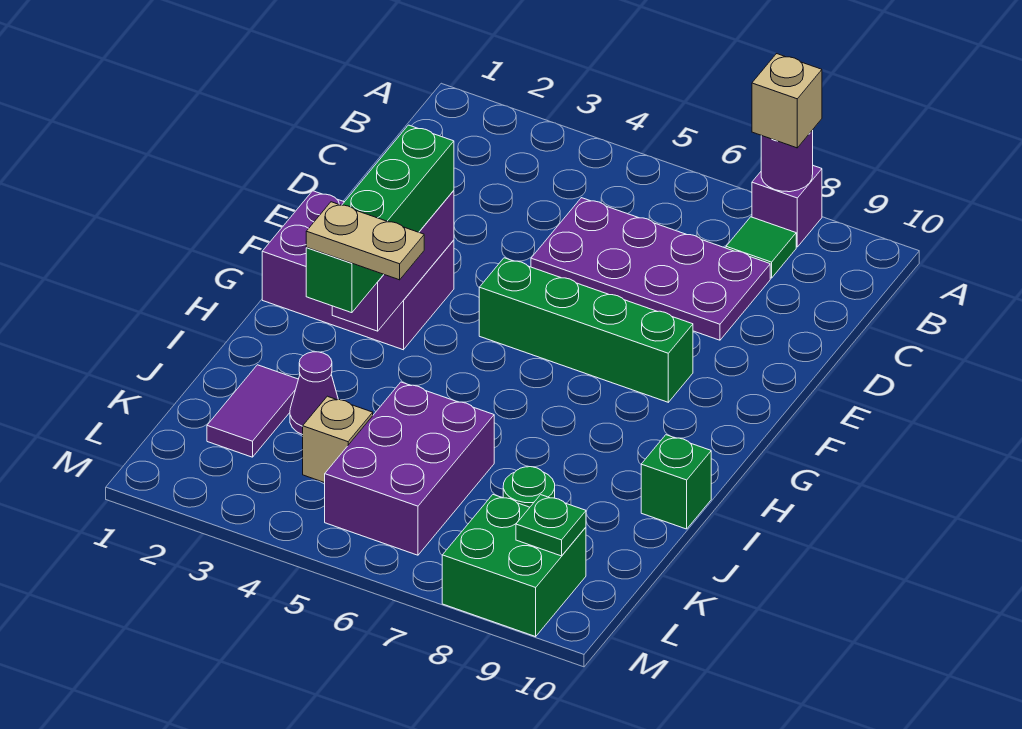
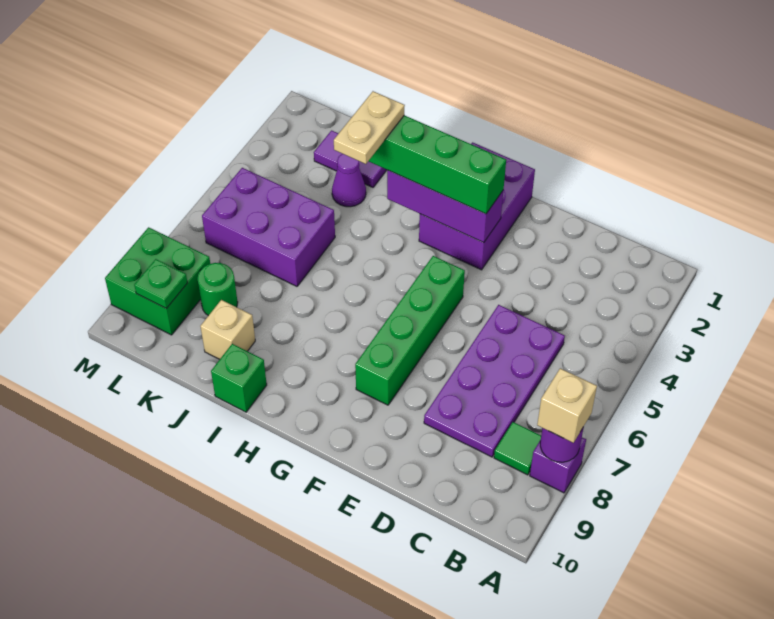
tan brick K4 level 1 -> tan brick J9 level 1

